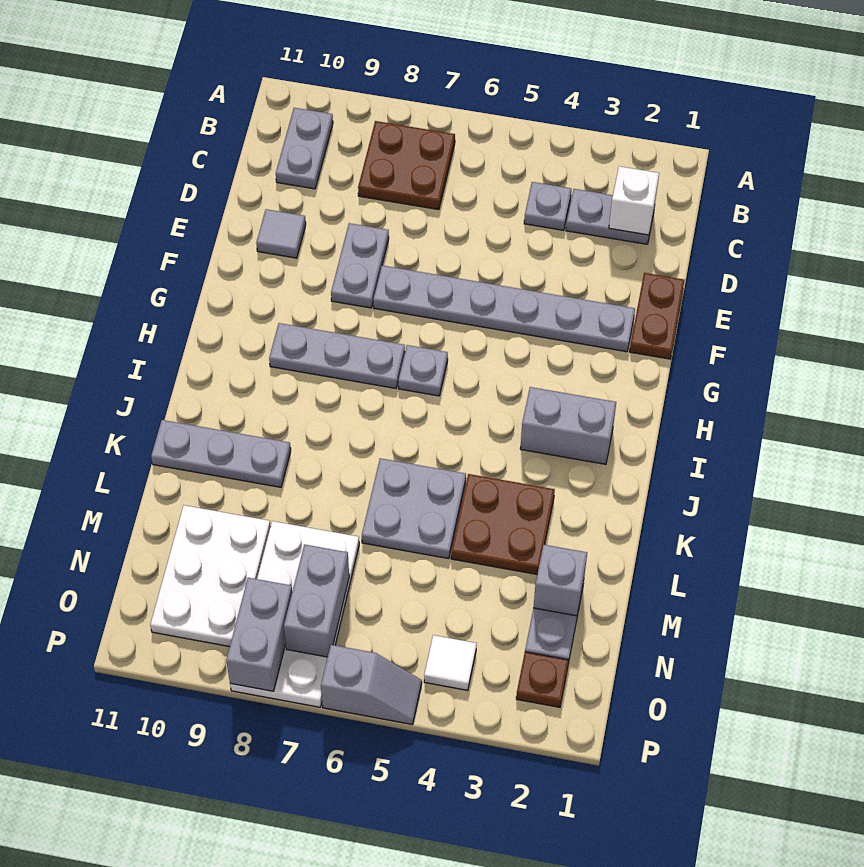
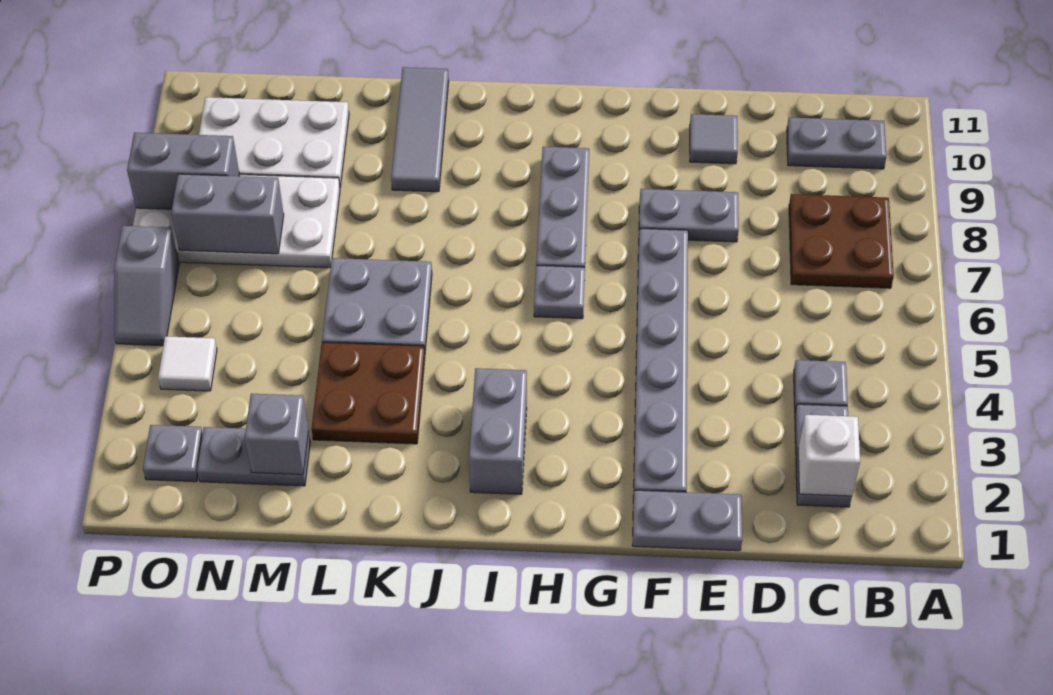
brown plate E1:F1 level 1 -> grey plate E1:F1 level 1
grey plate K9:K11 level 1 -> grey tile K9:K11 level 1
brown plate O2 level 1 -> grey plate O2 level 1

